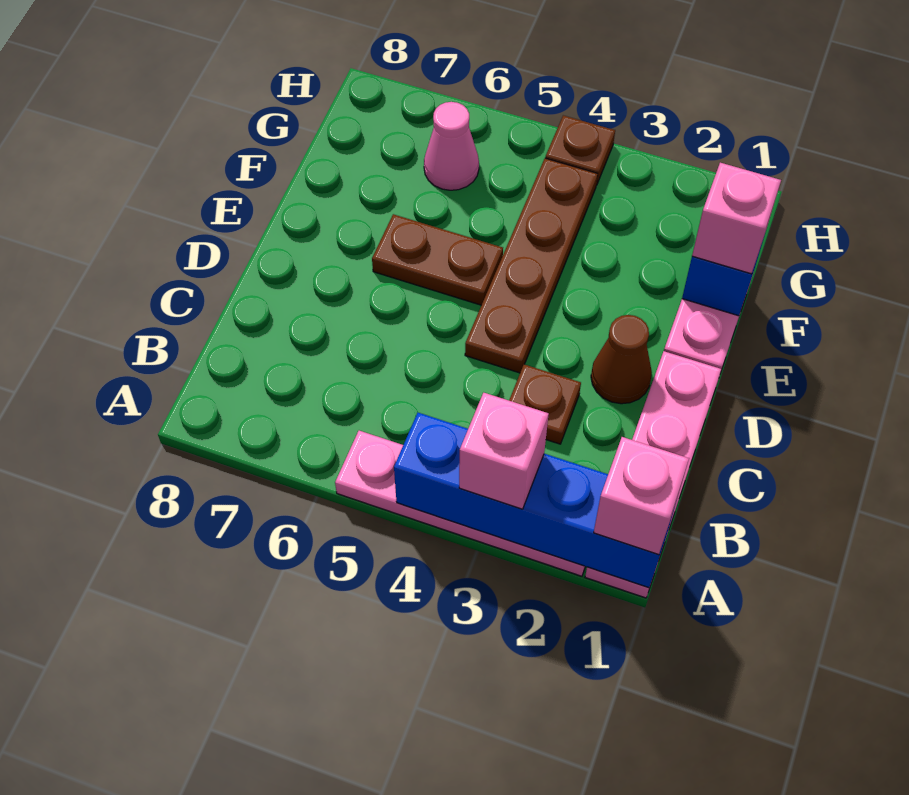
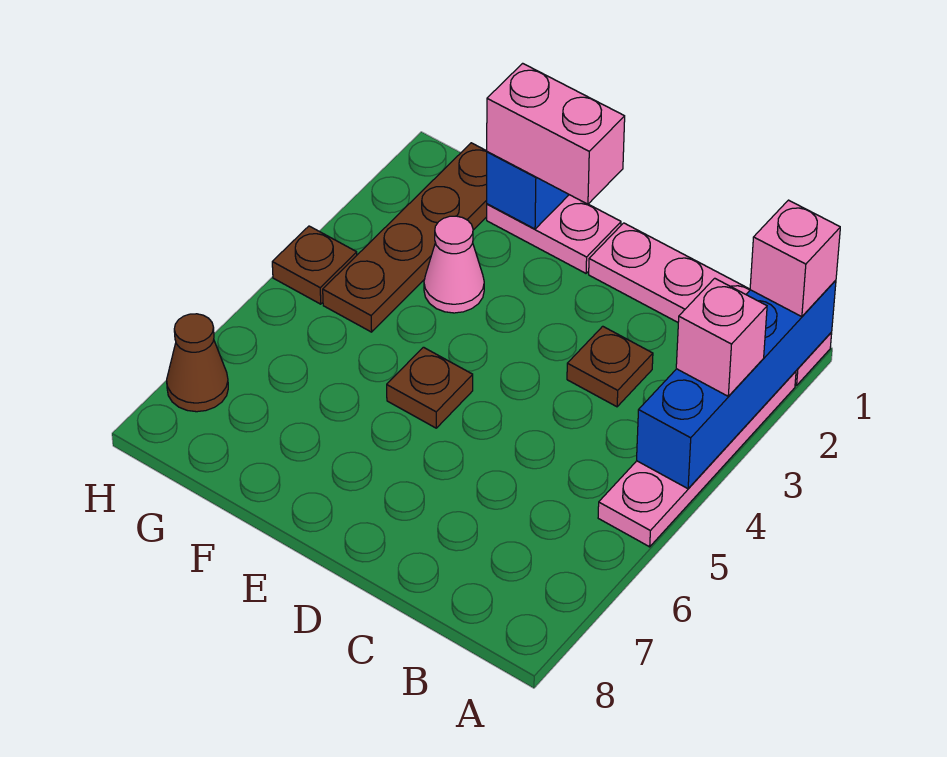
brown cone D2 level 1 -> brown cone H7 level 1
brown plate D4:G4 level 1 -> brown plate G1:G4 level 1
brown plate E5:E6 level 1 -> brown plate E5 level 1
pink brick F1 level 3 -> pink brick E1:F1 level 3
pink cone G6 level 1 -> pink cone F3 level 1

